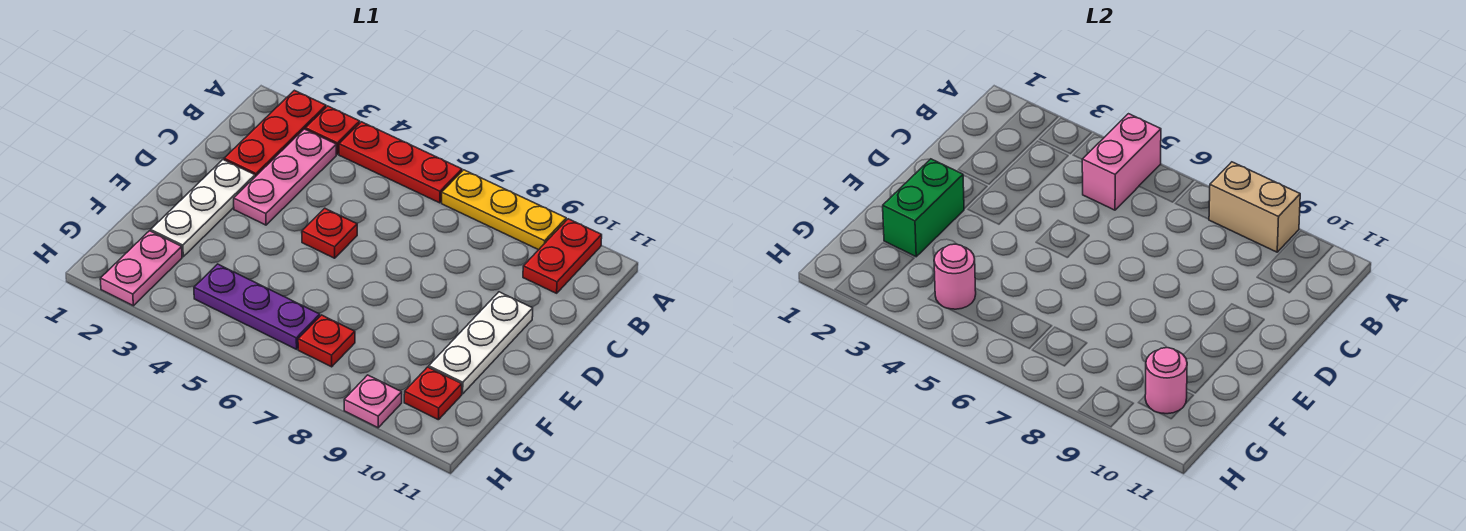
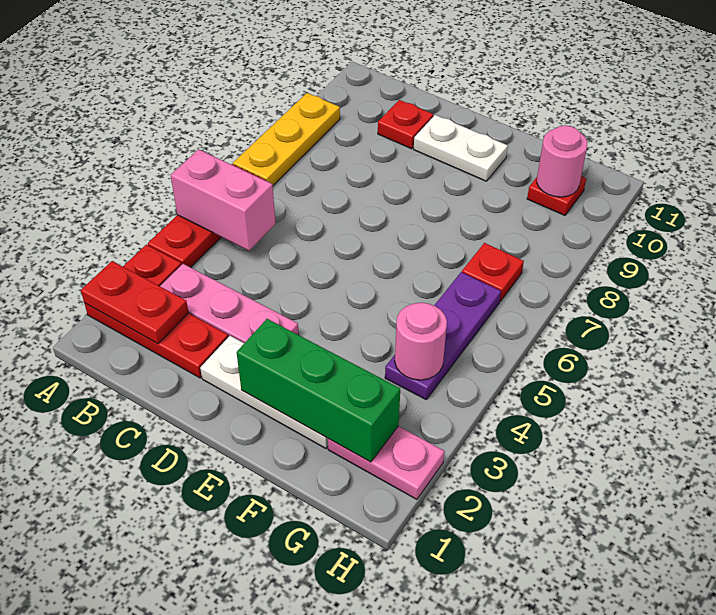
tan brick A8:A9 level 2 -> none
red plate A10:B10 level 1 -> red plate A2:B2 level 2
red plate D5 level 1 -> red plate C10 level 1
white plate D10:F10 level 1 -> white plate D10:E10 level 1
green brick E2:F2 level 2 -> green brick E2:G2 level 2
pink plate H9 level 1 -> none

